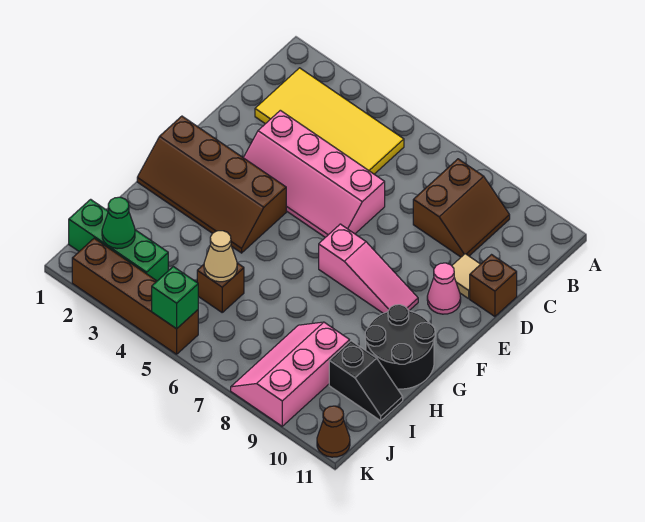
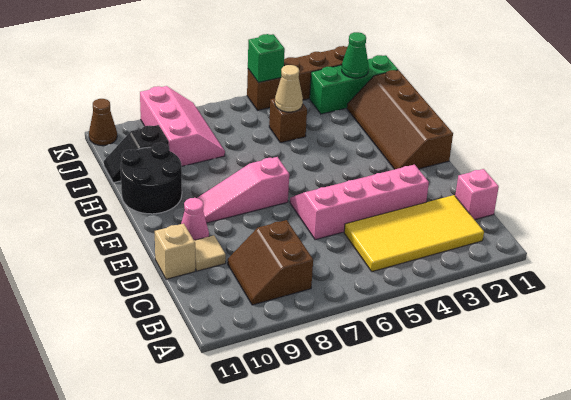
none -> pink brick C1 level 1
brown brick D11 level 1 -> tan brick D11 level 1
brown slope F1:G4 level 1 top F -> brown slope F1:I2 level 1 top 1

